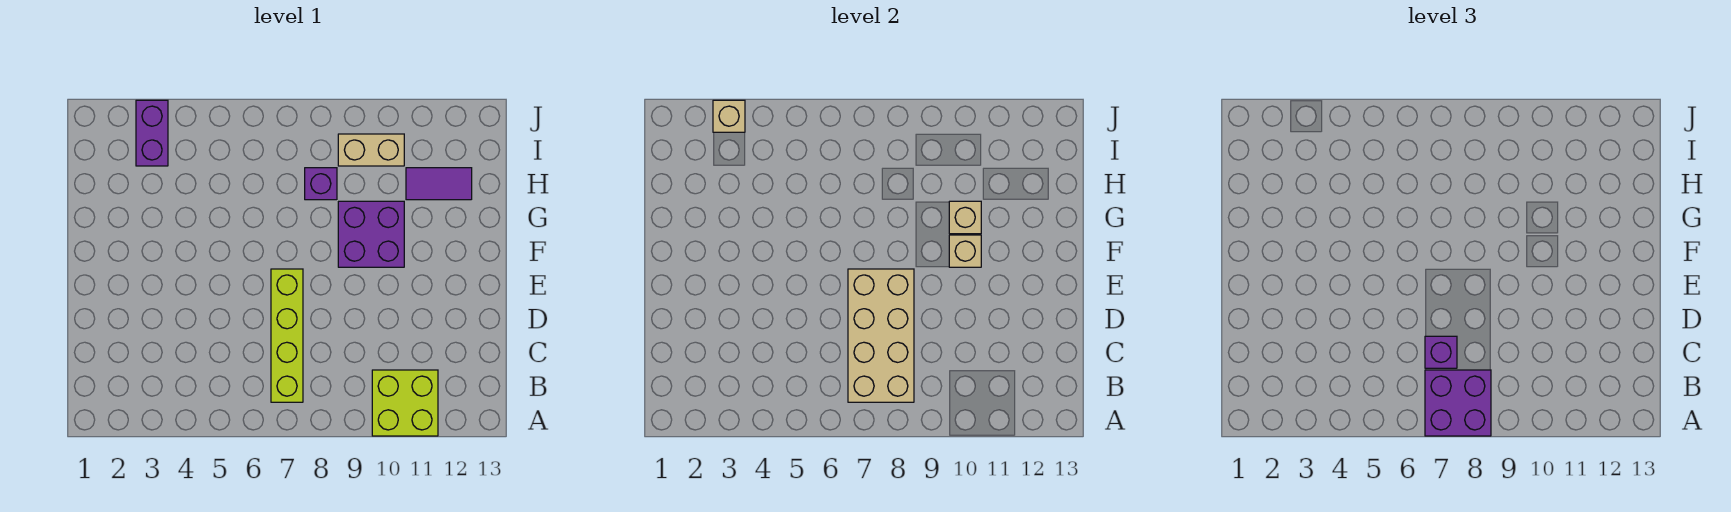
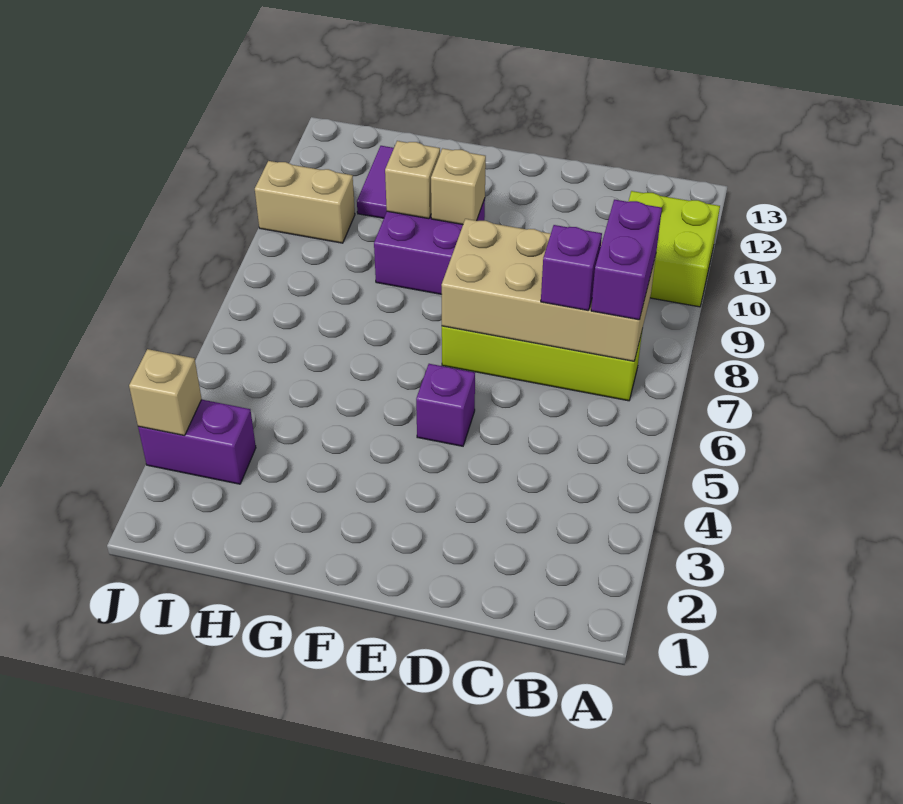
purple brick A7:B8 level 3 -> purple brick B7:B8 level 3
purple brick H8 level 1 -> purple brick E5 level 1
tan brick I9:I10 level 1 -> tan brick I10:J10 level 1

